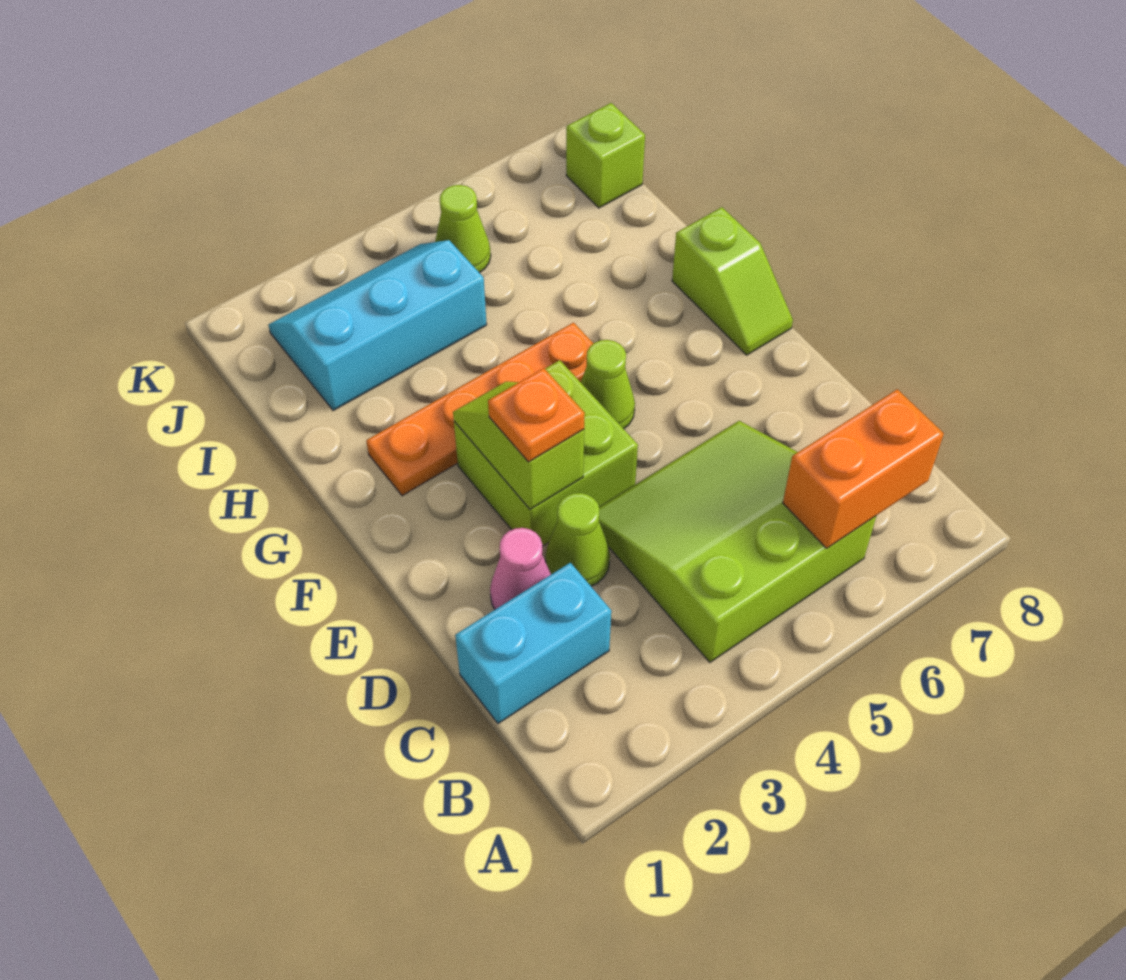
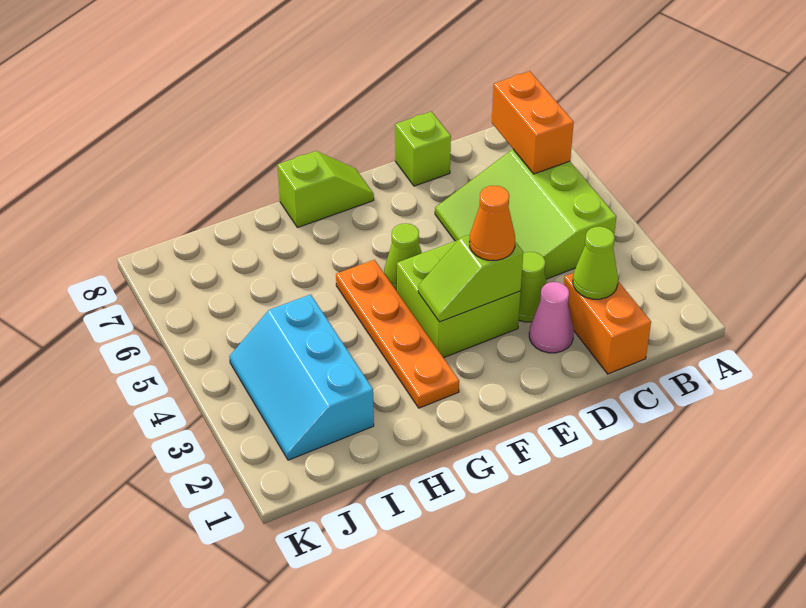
cyan brick C1:C2 level 1 -> orange brick C1:C2 level 1
orange plate E3 level 3 -> orange cone E3 level 3
lime cone J5 level 1 -> lime cone C2 level 2
lime brick J8 level 1 -> lime brick D8 level 1

